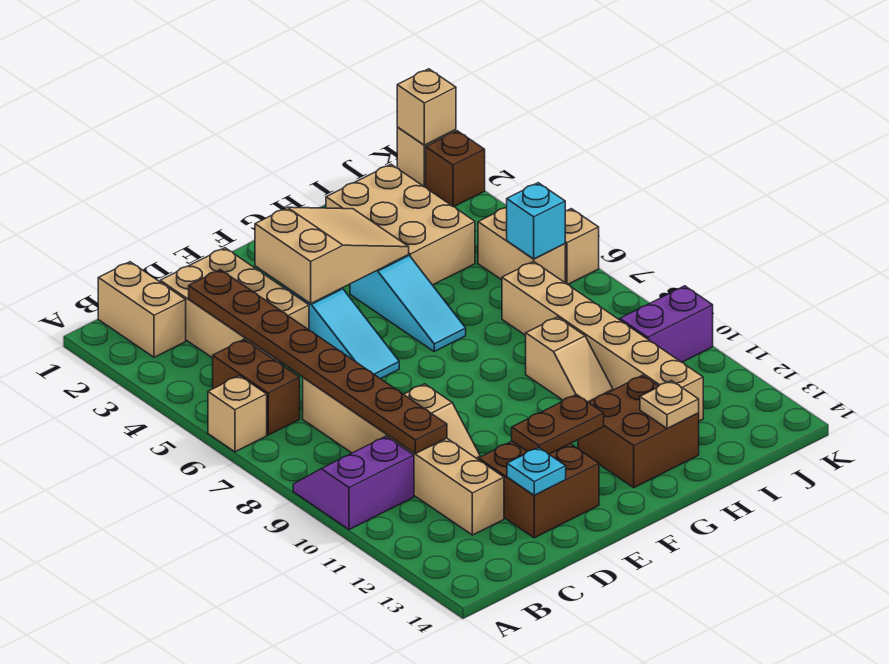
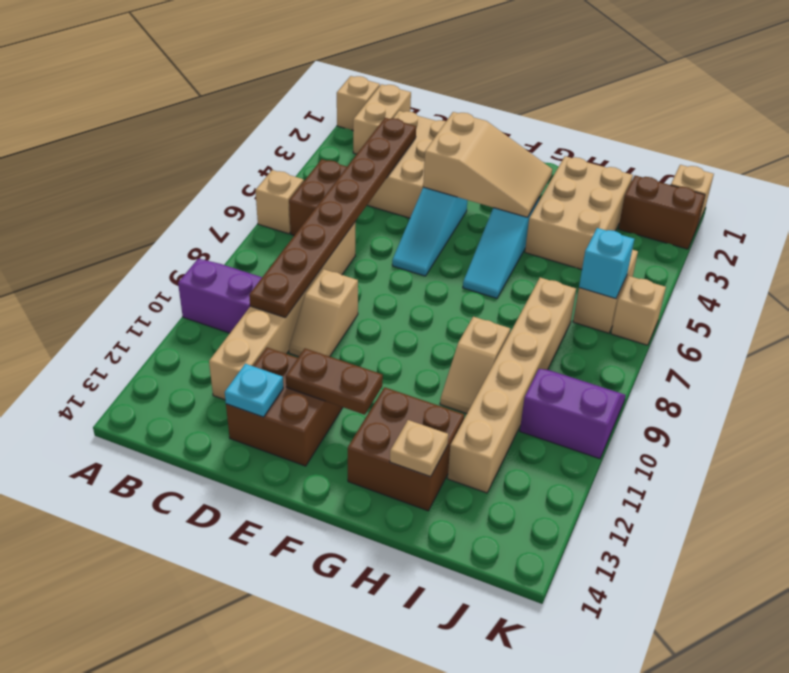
tan brick K1 level 2 -> tan brick A1 level 1
brown brick K2 level 1 -> brown brick J2:K2 level 1

